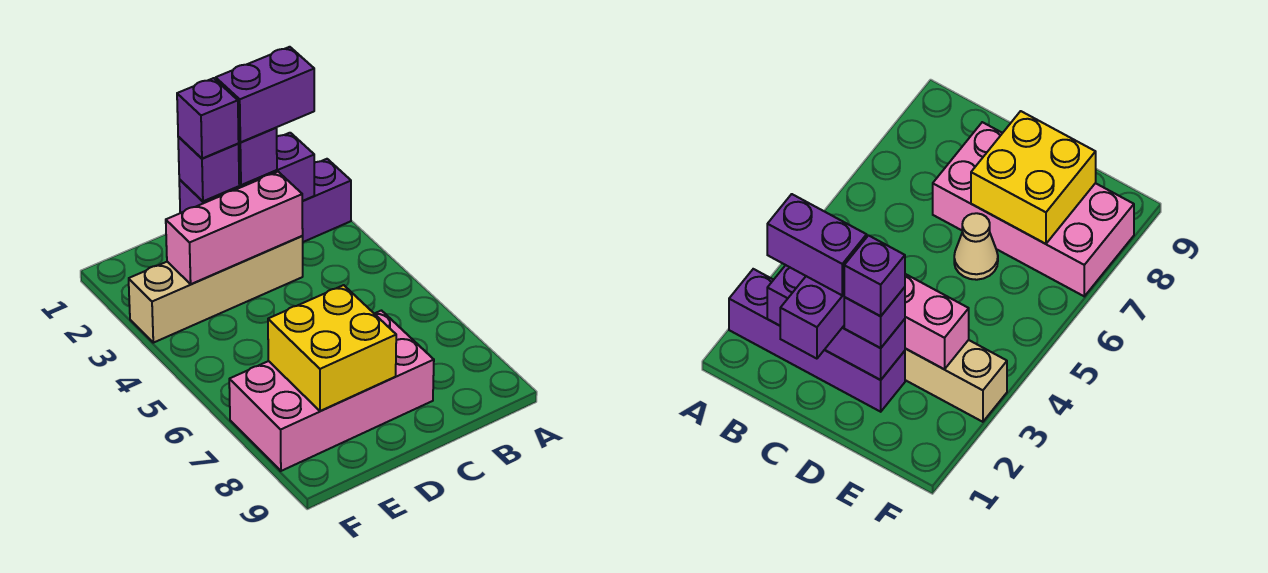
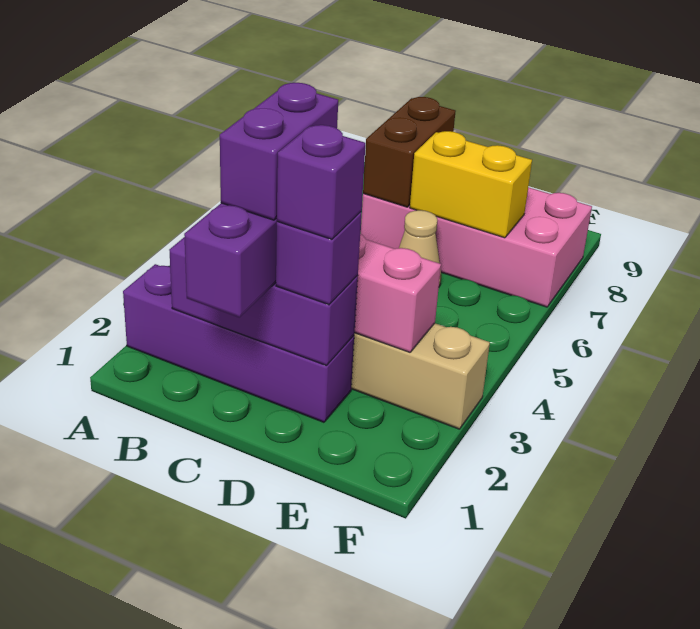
purple brick B2:C2 level 4 -> purple brick C2:C3 level 4
none -> brown brick C7:C8 level 2
yellow brick D7:E8 level 2 -> yellow brick D7:E7 level 2

